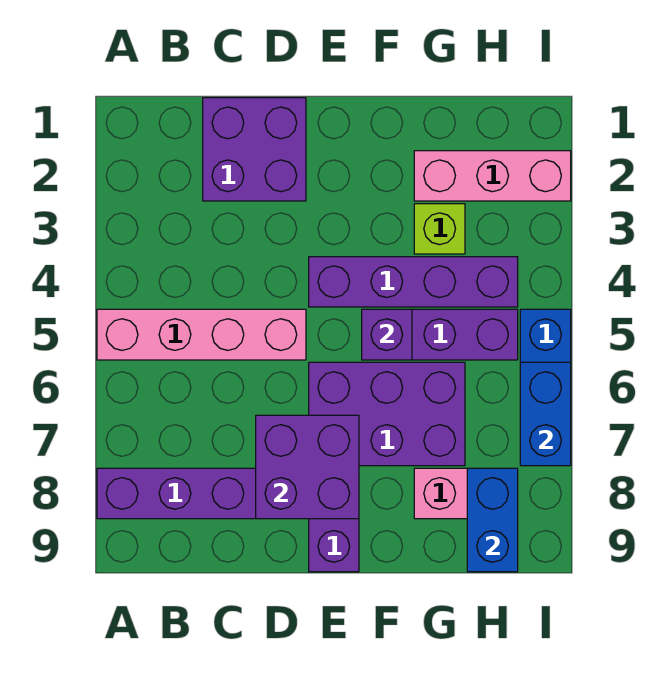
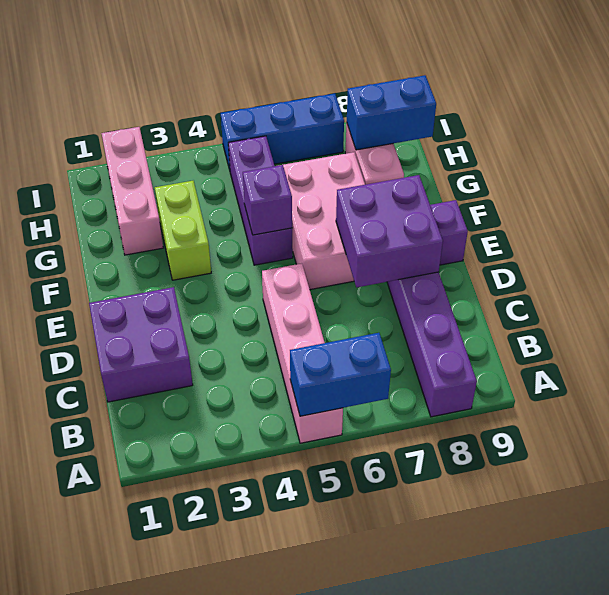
purple brick E4:H4 level 1 -> none
purple brick E6:G7 level 1 -> pink brick E6:G7 level 1
lime brick G3 level 1 -> lime brick F3:G3 level 1
blue brick I6:I7 level 2 -> blue brick A5:A6 level 2

